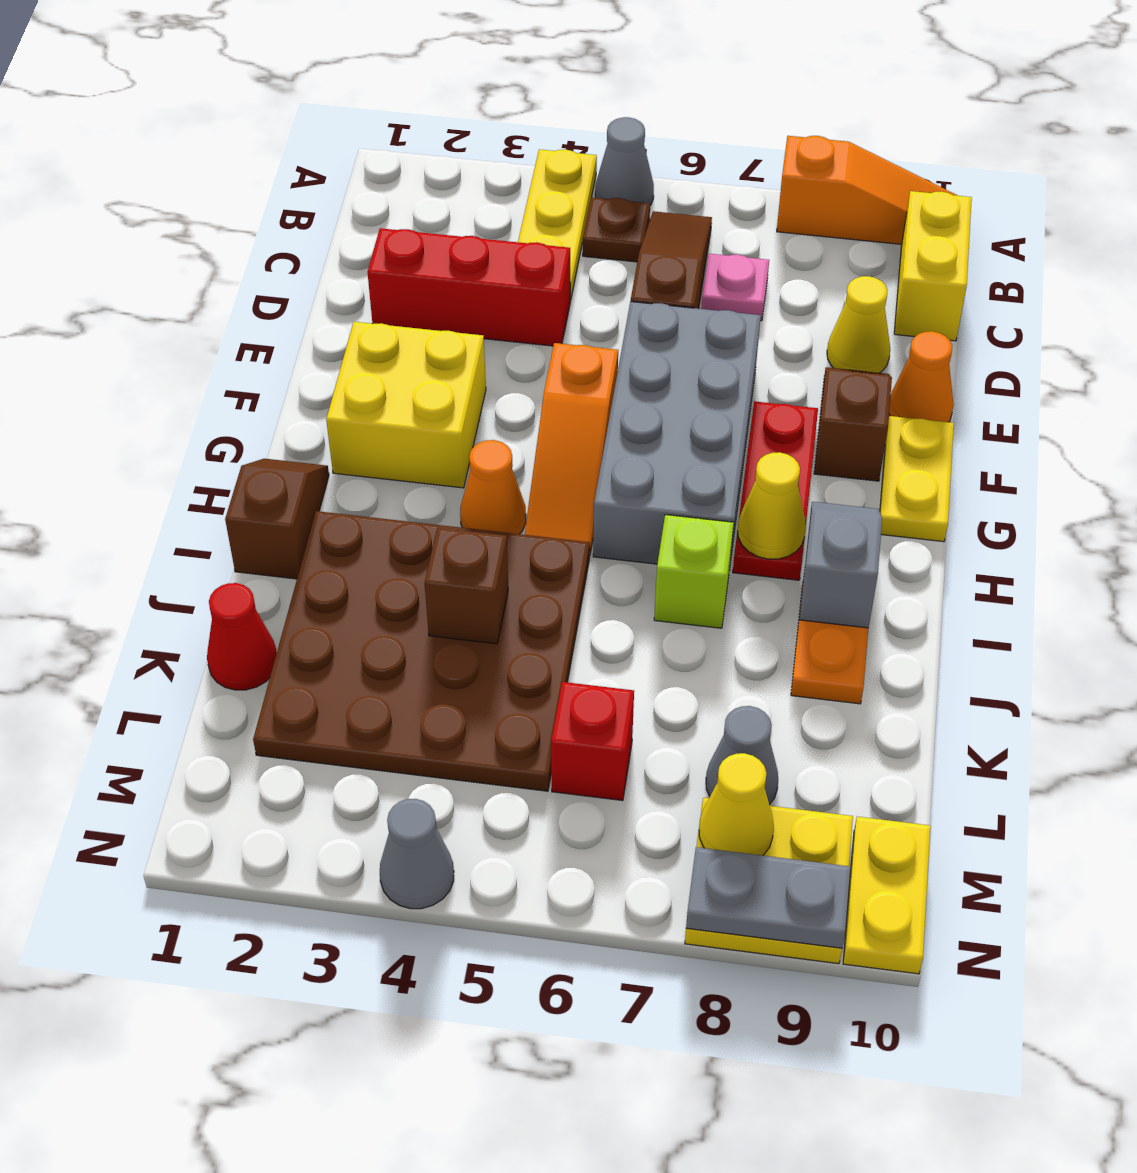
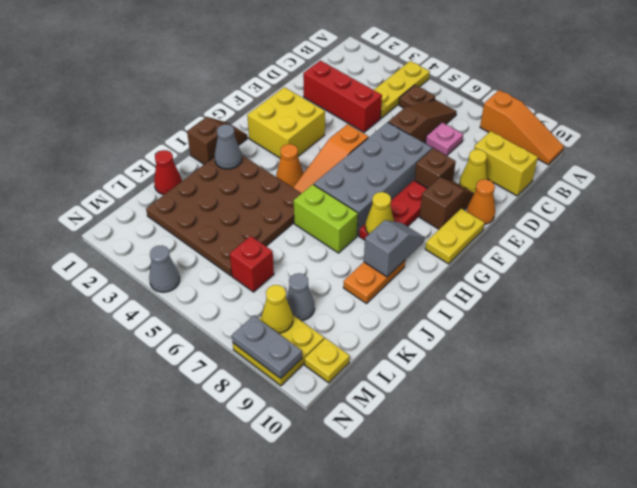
grey cone A5 level 1 -> grey cone I2 level 2
yellow brick B10:C10 level 1 -> yellow brick C9:C10 level 1
lime brick I7 level 1 -> lime brick I6:I7 level 1
brown brick J4 level 2 -> brown brick E8 level 1
yellow plate M10:N10 level 1 -> yellow plate M10 level 1

